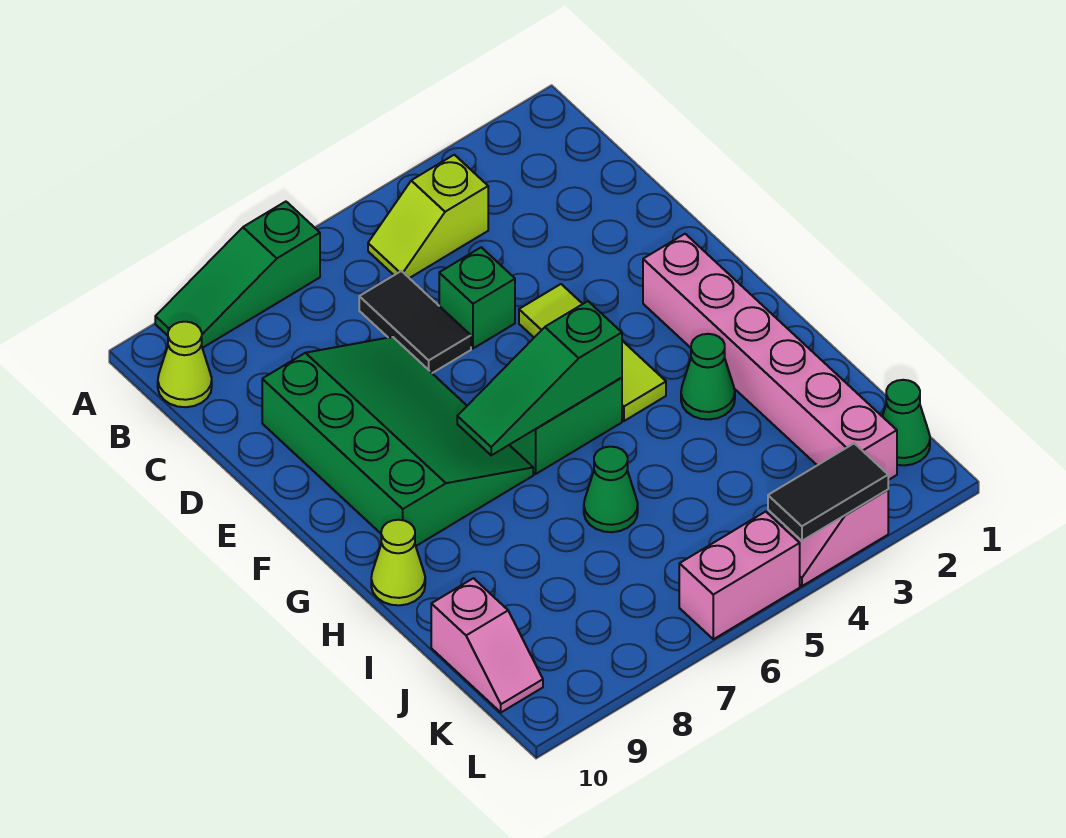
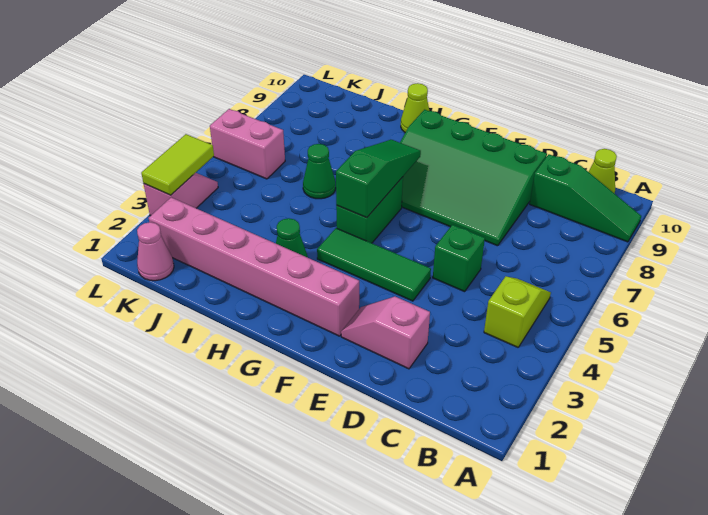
green slope A7:A9 level 1 top 7 -> green slope A9:C9 level 1 top C
black tile C6:D6 level 1 -> none
lime tile E4:G4 level 1 -> green tile E4:G4 level 1
pink slope J10:K10 level 1 top J -> pink slope D2:E2 level 1 top D
green cone K1 level 1 -> pink cone K1 level 1
black tile L3:L4 level 2 -> lime tile L3:L4 level 2
pink brick L5:L6 level 1 -> pink brick K6:L6 level 1

